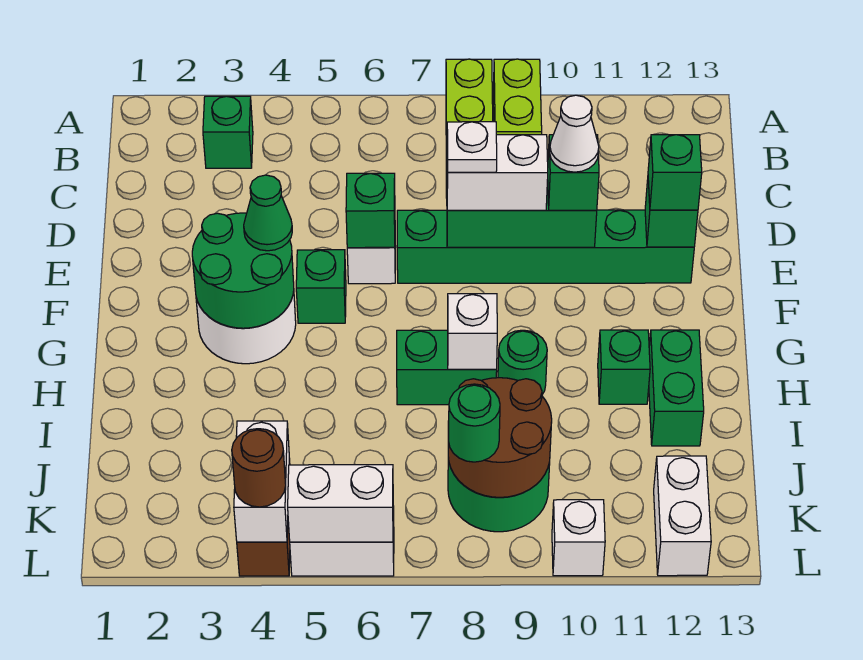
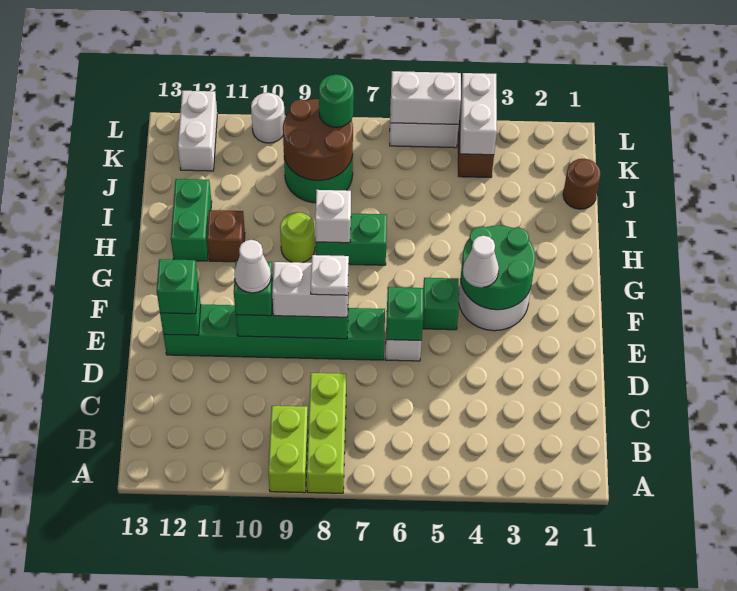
green brick B3 level 1 -> none
green cone F4 level 3 -> white cone F4 level 3
green round brick H9 level 1 -> lime round brick H9 level 1
green brick H11 level 1 -> brown brick H11 level 1
brown round brick L4 level 3 -> brown round brick J1 level 1
white brick L10 level 1 -> white round brick L10 level 1

